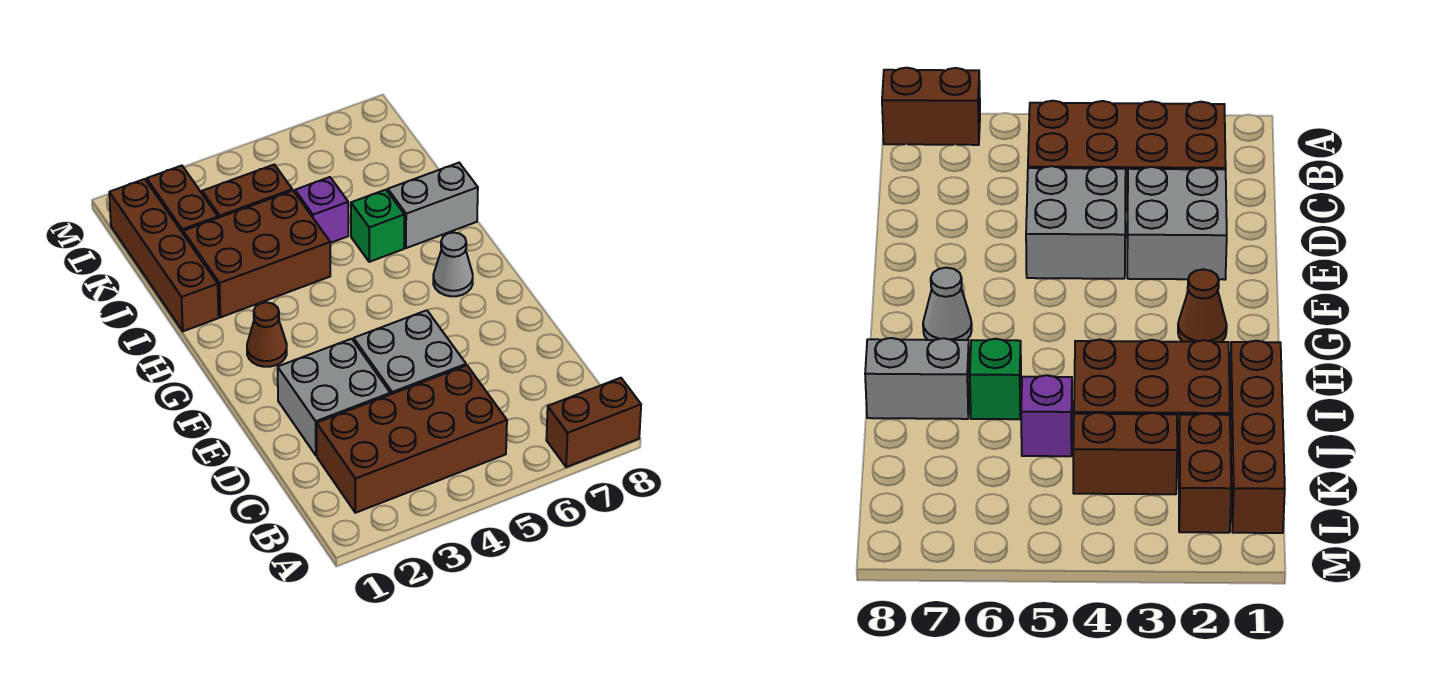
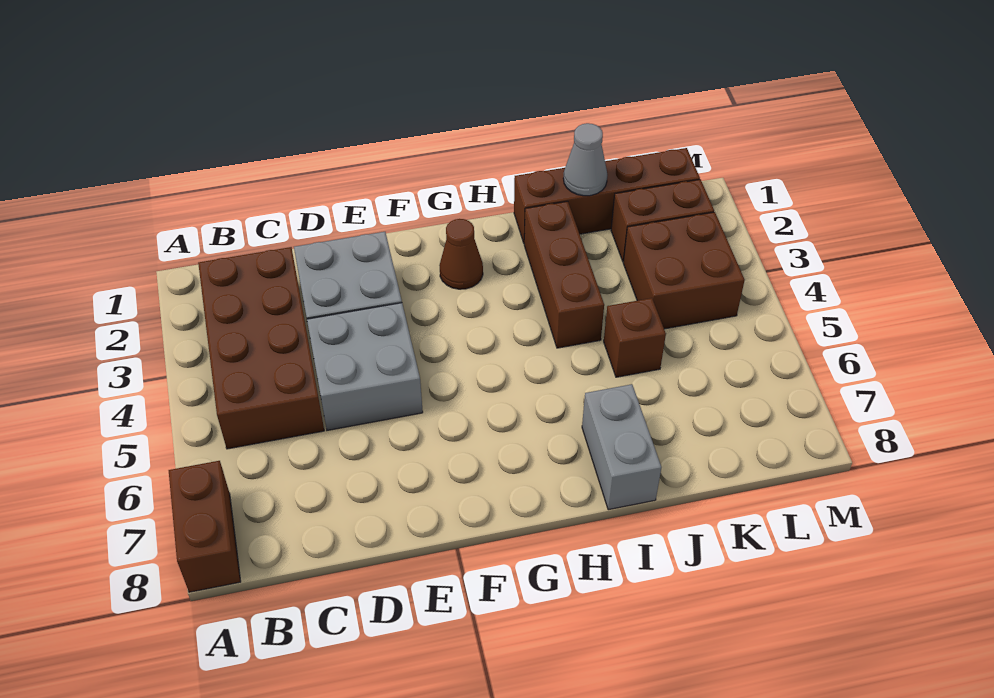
grey cone G7 level 1 -> grey cone J1 level 2
brown brick I2:J4 level 1 -> brown brick I2:I4 level 1
green brick I6 level 1 -> none
purple brick J5 level 1 -> brown brick J5 level 1
brown brick K3:K4 level 1 -> brown brick K3:L4 level 1

